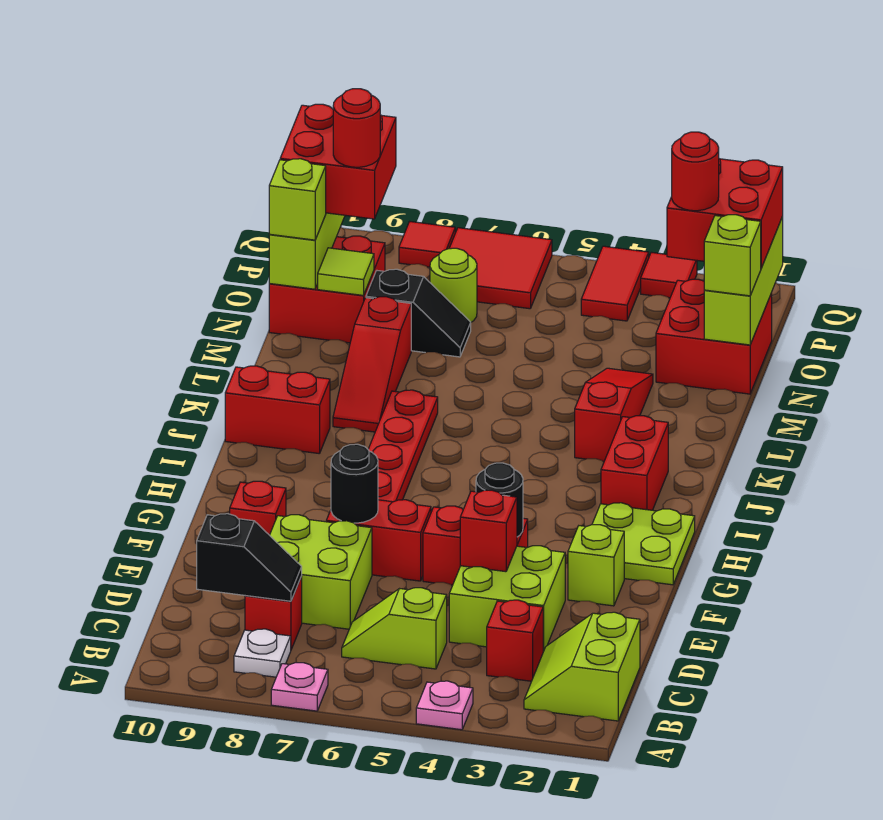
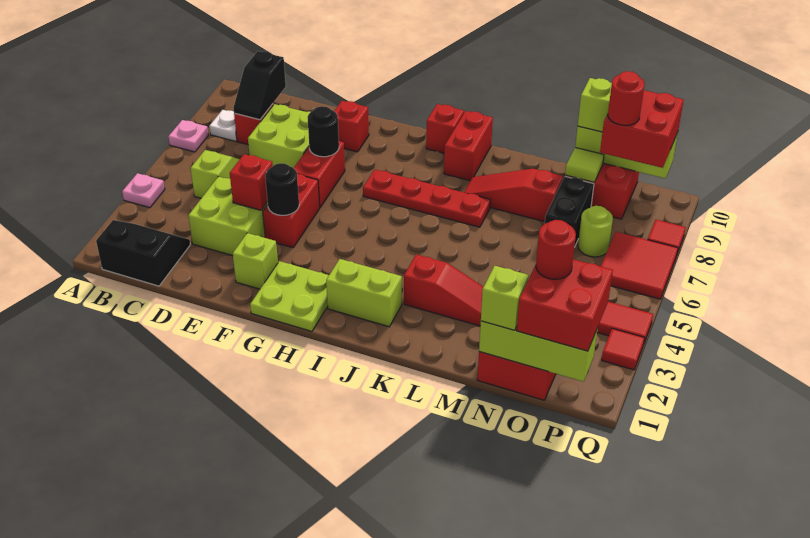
lime slope B1:C2 level 1 top 1 -> black slope B1:C2 level 1 top 1
red brick C3 level 1 -> red brick I10 level 1
red brick I2:J2 level 1 -> lime brick I2:J2 level 1
black slope N7:N8 level 1 top 8 -> black brick N7:N8 level 1

